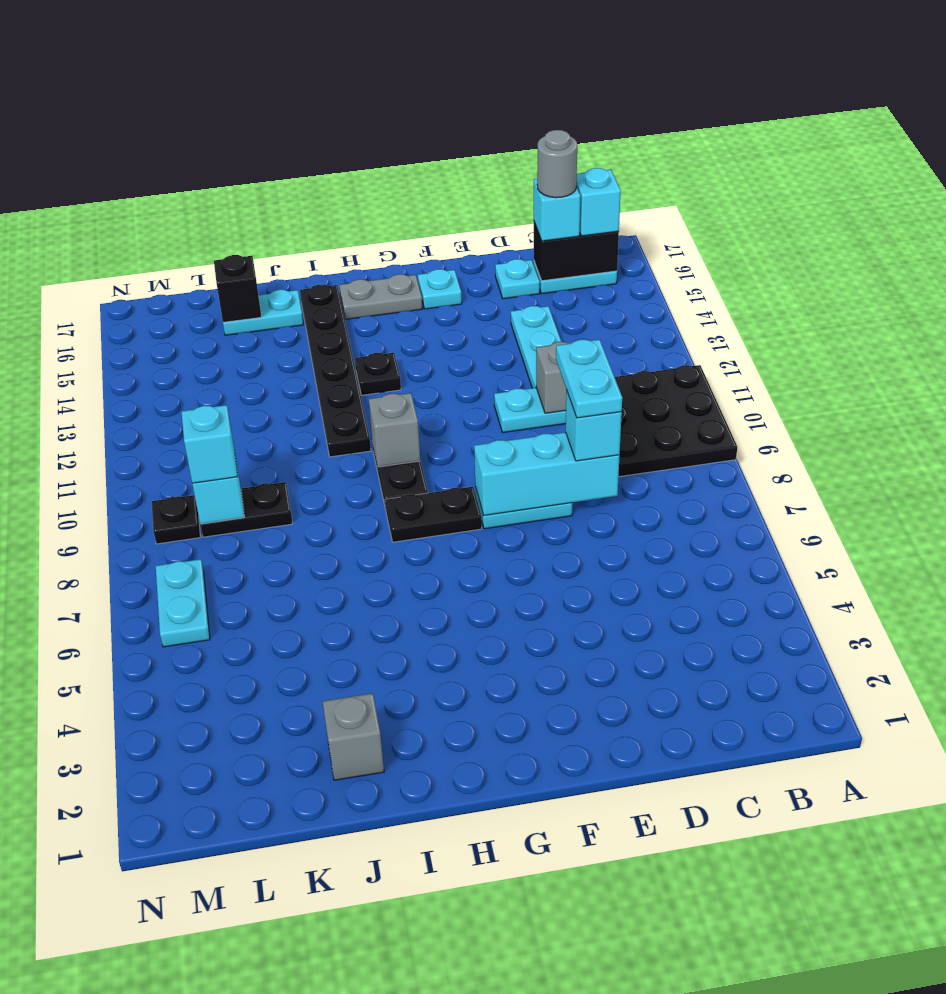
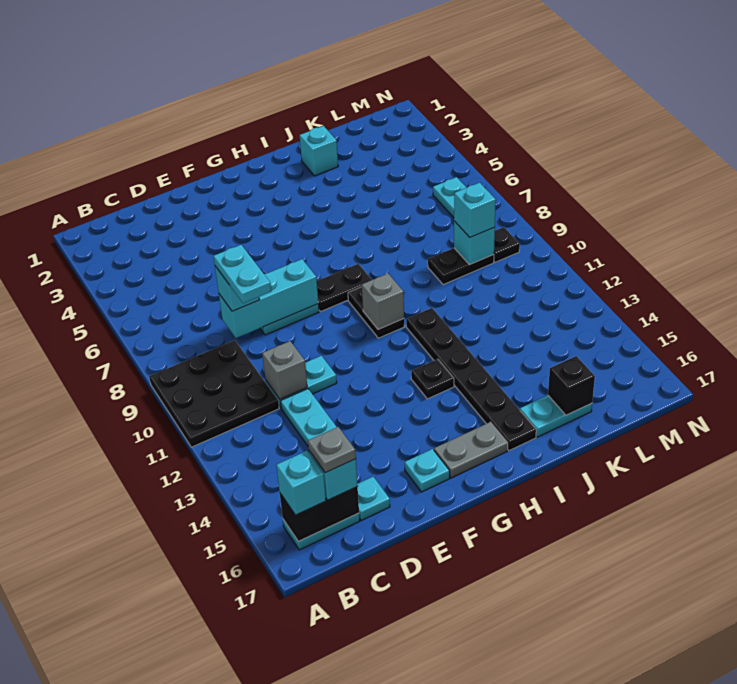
grey round brick C16 level 4 -> grey plate C16 level 4
grey brick J2 level 1 -> cyan brick J2 level 1

